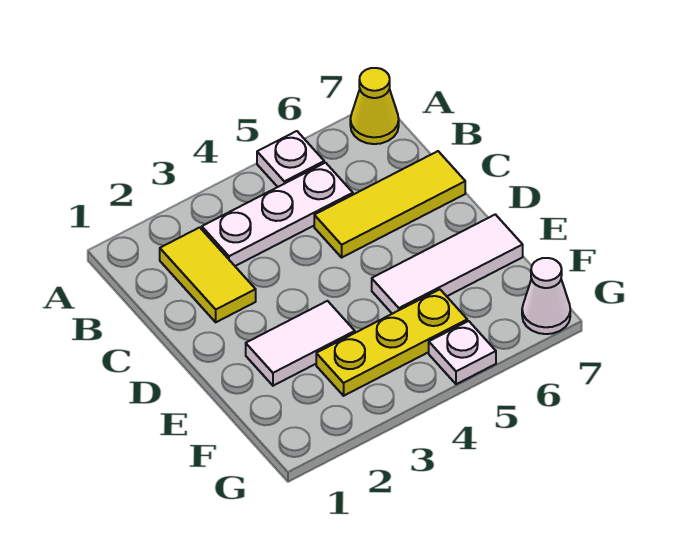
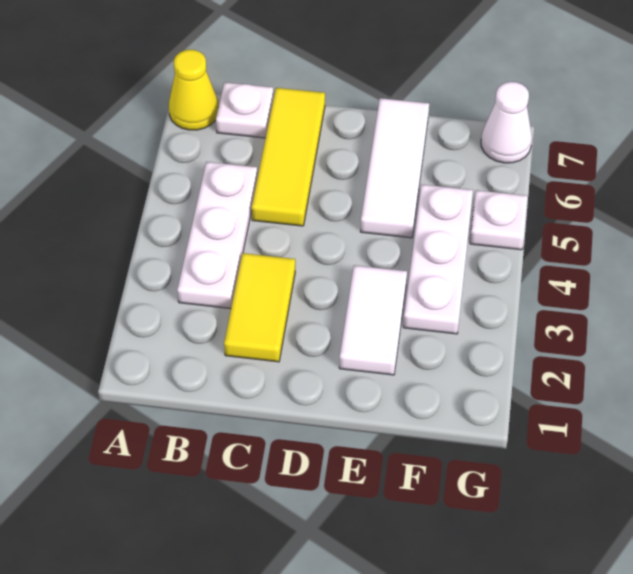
white plate A5 level 1 -> white plate B7 level 1
yellow tile B2:C2 level 1 -> yellow tile C2:C3 level 1
yellow plate F3:F5 level 1 -> white plate F3:F5 level 1

